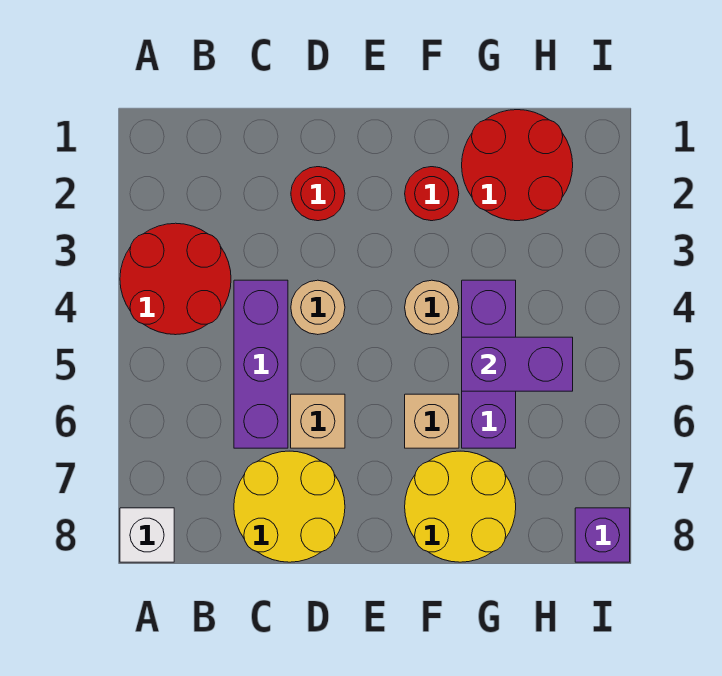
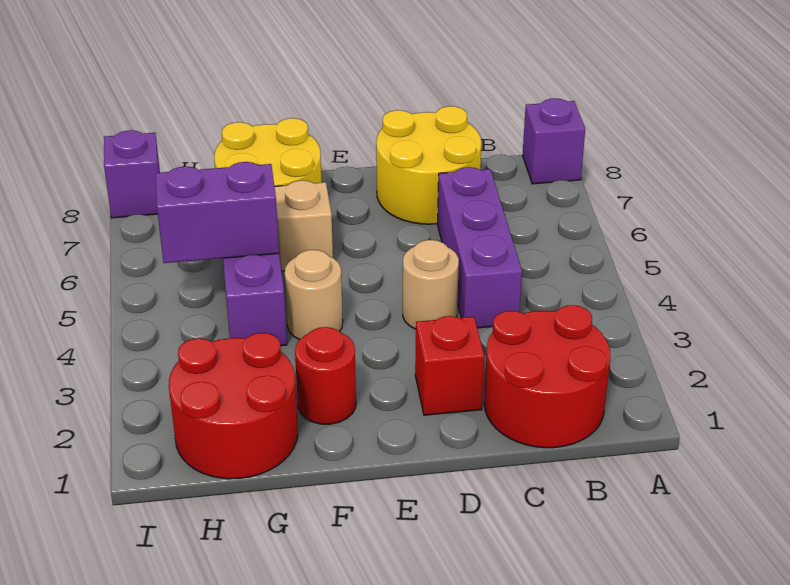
red round brick A3:B4 level 1 -> red round brick B1:C2 level 1
white brick A8 level 1 -> purple brick A8 level 1
red round brick D2 level 1 -> red brick D2 level 1
tan brick D6 level 1 -> none

